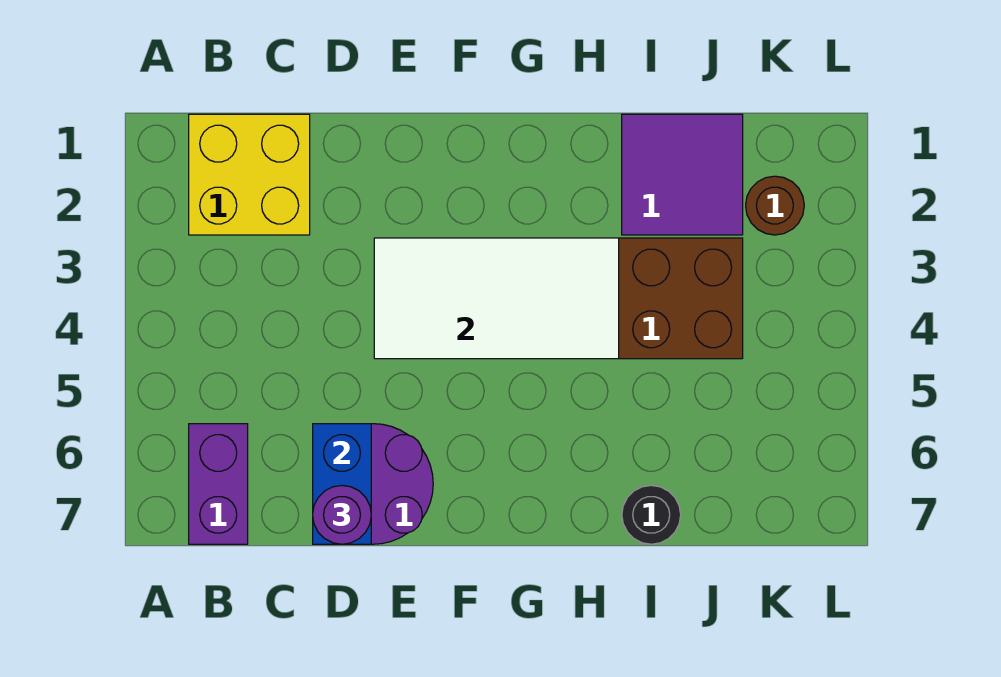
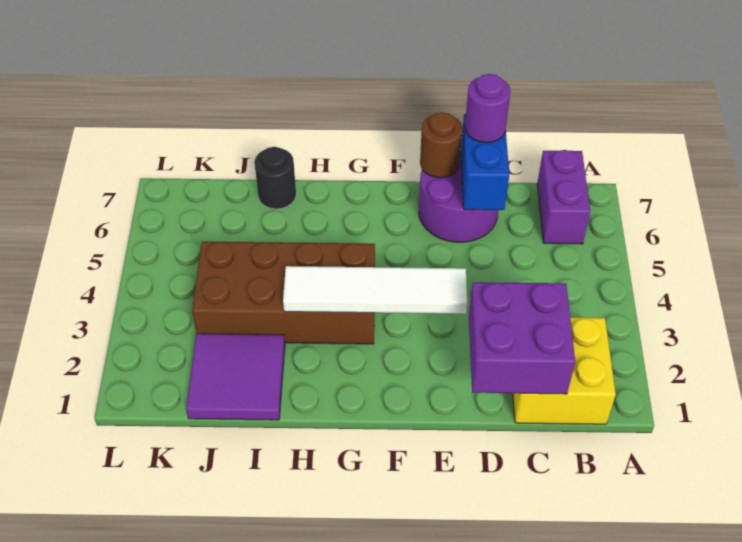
none -> purple brick C1:D2 level 2
white tile E3:H4 level 2 -> white tile E3:H3 level 2
brown round brick K2 level 1 -> brown round brick E7 level 2

